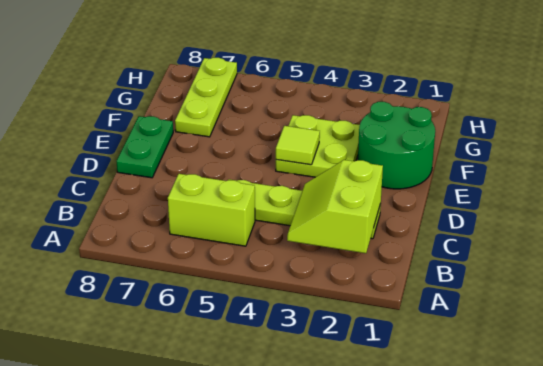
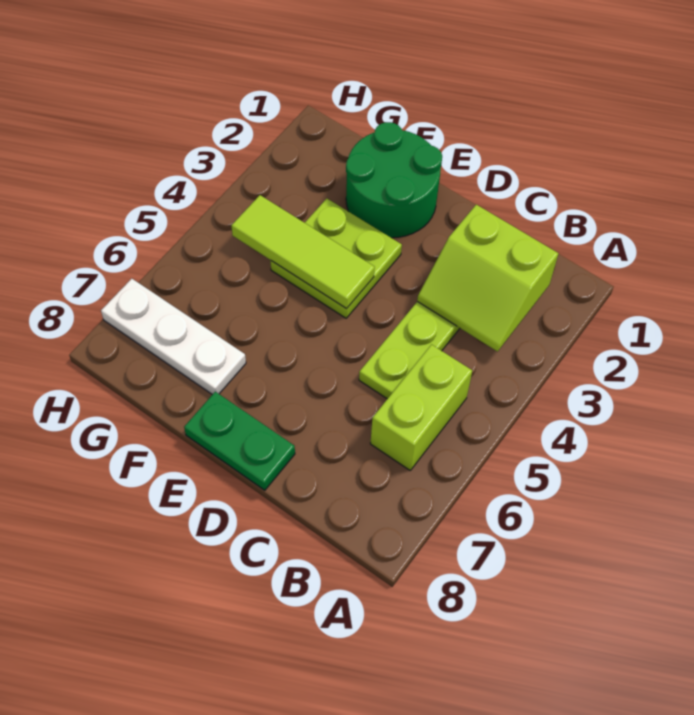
lime tile E4 level 2 -> lime tile E4:G4 level 2
lime plate F7:H7 level 1 -> white plate F7:H7 level 1

